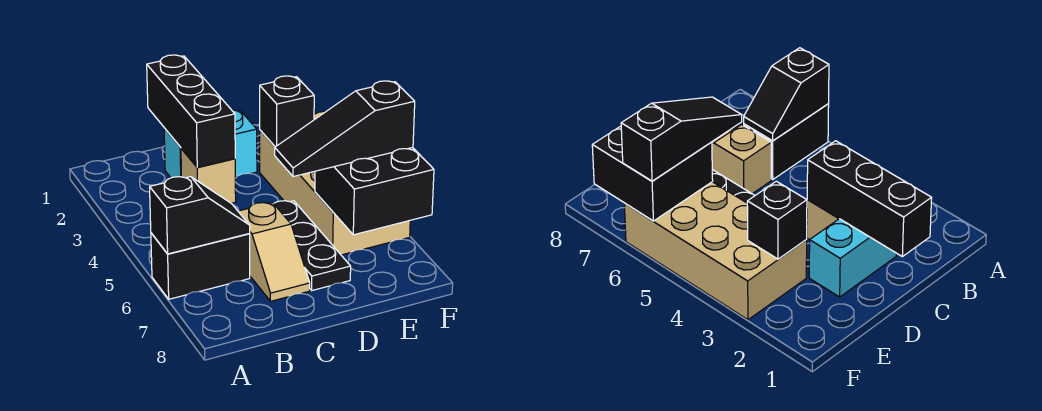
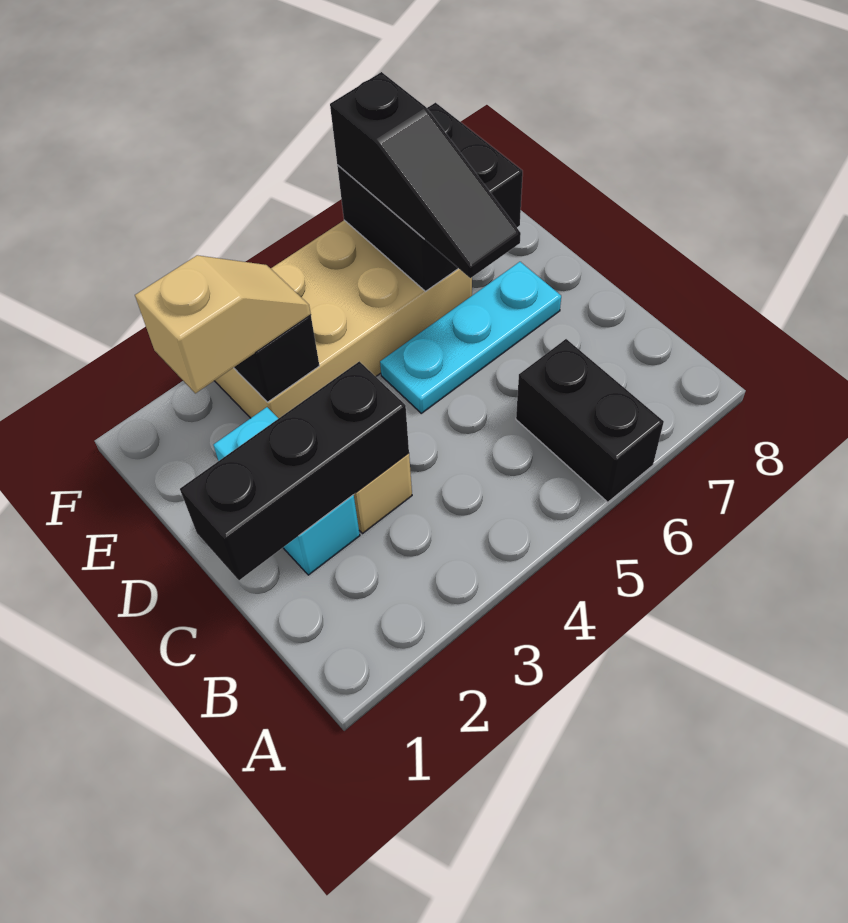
black slope A6:B6 level 2 top A -> none
tan slope C6:C7 level 1 top 6 -> tan slope E2:E3 level 3 top 2
black plate D5:D7 level 1 -> cyan plate D5:D7 level 1

